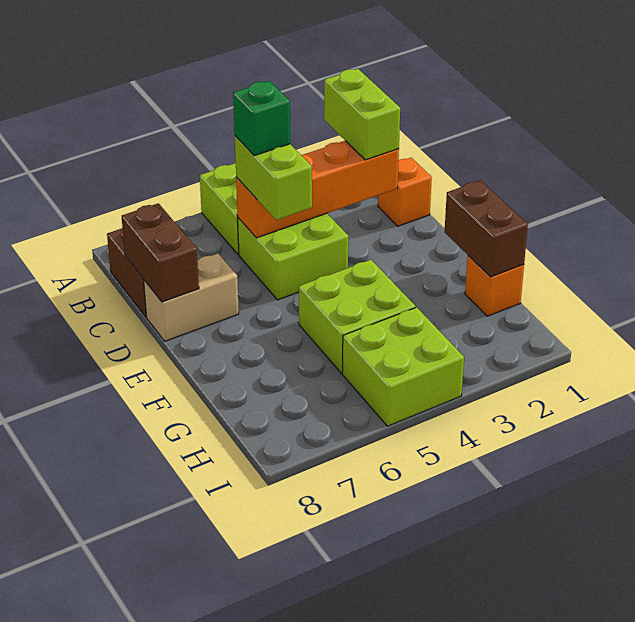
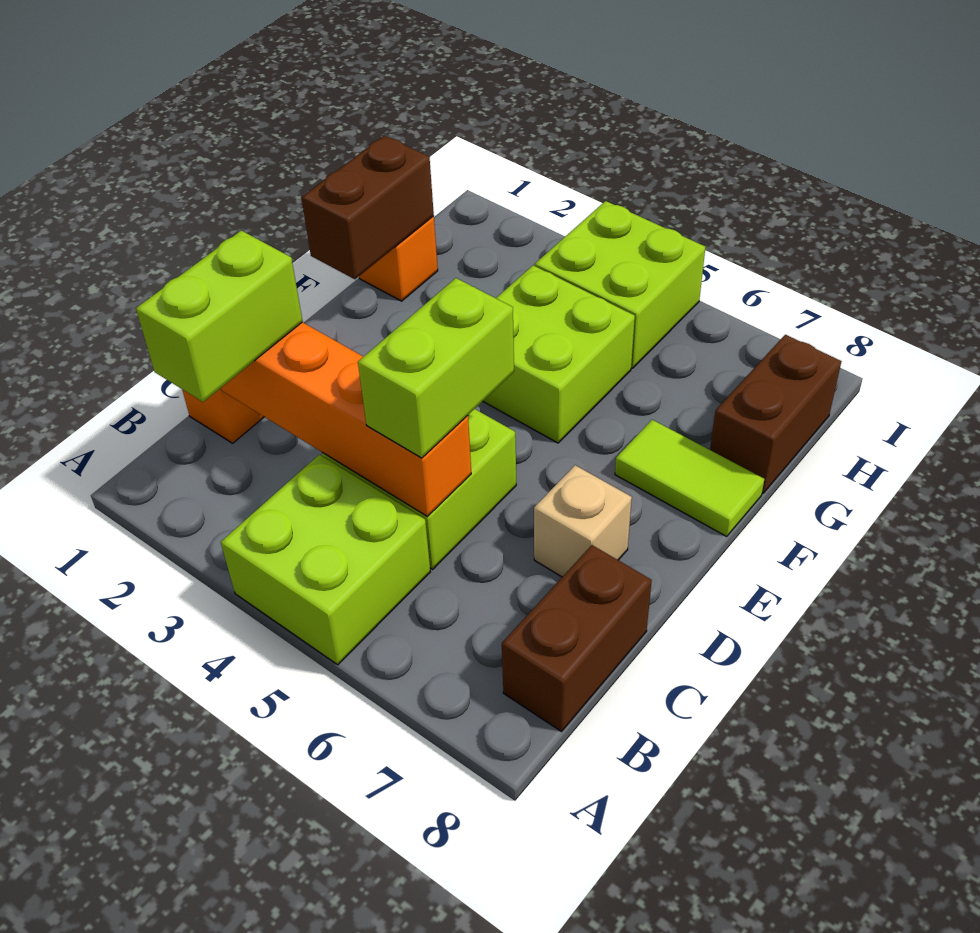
green brick C5 level 4 -> none
brown brick C8:D8 level 2 -> brown brick G8:H8 level 1
tan brick D7:D8 level 1 -> tan brick D7 level 1
none -> lime tile F7:F8 level 1

